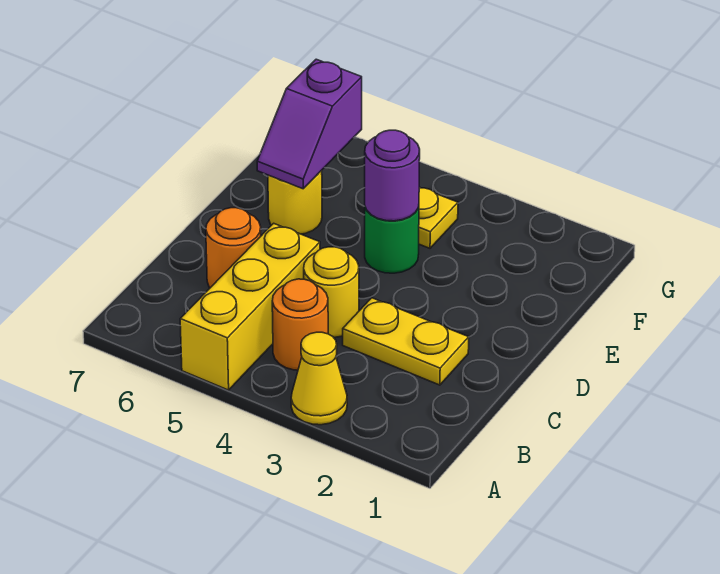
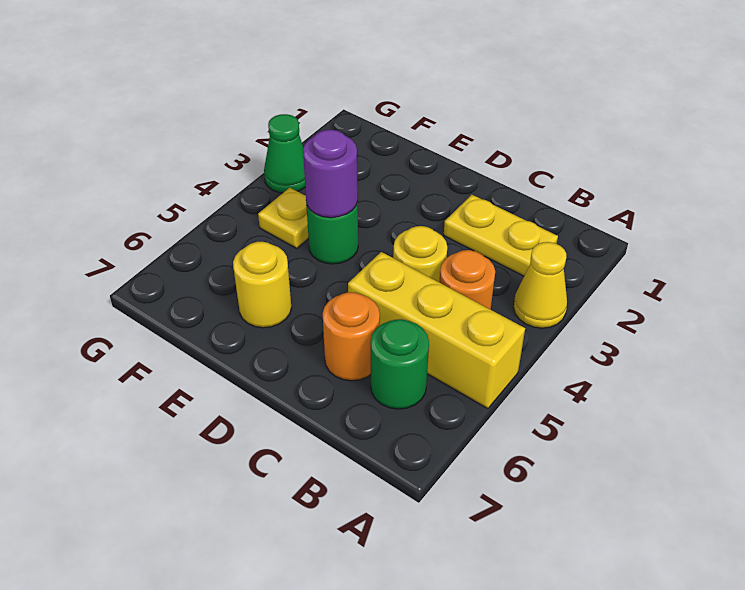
none -> green round brick B6 level 1
yellow plate C2:C3 level 1 -> yellow plate B2:C2 level 1
purple slope E6:F6 level 2 top F -> none
none -> green cone G3 level 1

